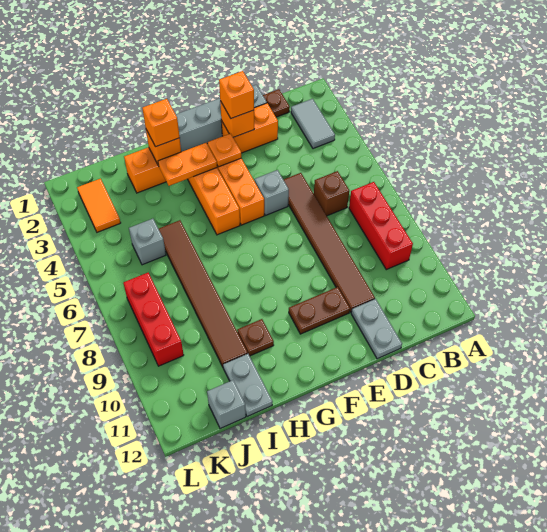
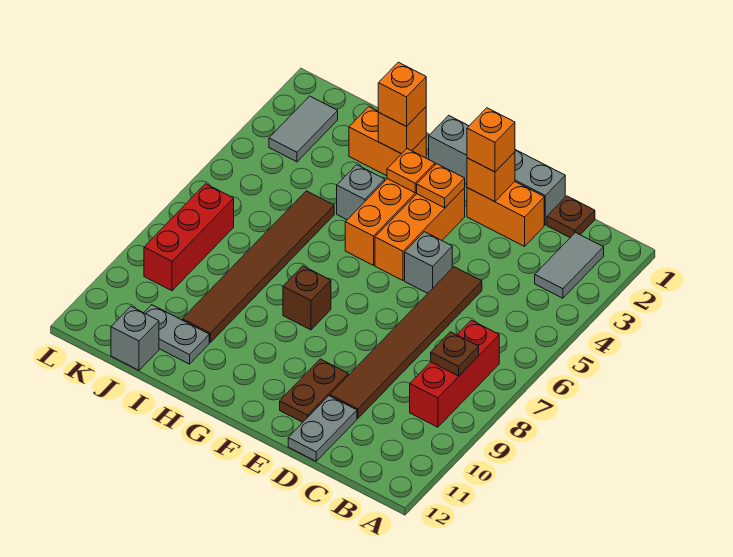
brown brick C6 level 1 -> brown brick G8 level 1
brown plate E10:F10 level 1 -> brown plate E10:E11 level 1
orange plate G3:H3 level 2 -> orange plate G3 level 2
brown plate H10 level 1 -> brown plate B8 level 2
grey plate I11:I12 level 1 -> grey plate I11:J11 level 1
grey brick J5 level 1 -> grey brick H4 level 1
orange tile K2:K3 level 1 -> grey tile K2:K3 level 1

